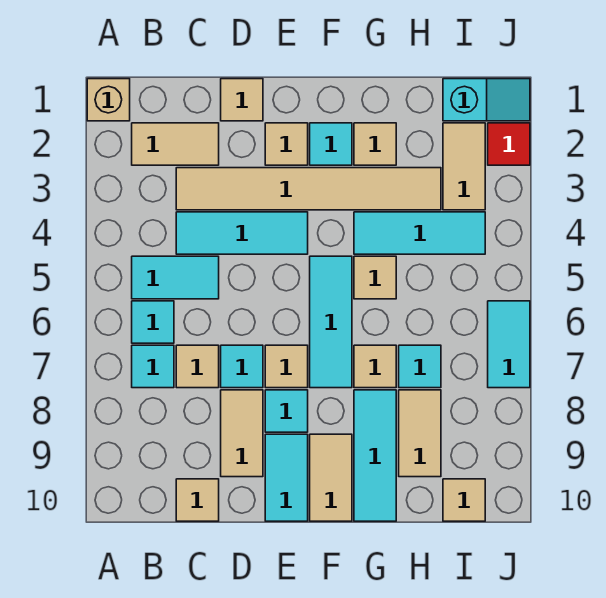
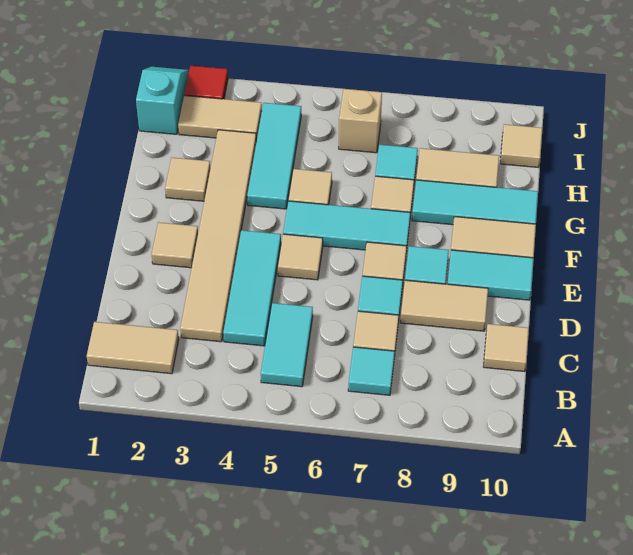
tan brick A1 level 1 -> tan brick I6 level 1
tan tile B2:C2 level 1 -> tan tile B1:B2 level 1
cyan tile B6 level 1 -> none
tan tile D1 level 1 -> tan tile E5 level 1
cyan tile F2 level 1 -> none
cyan tile J6:J7 level 1 -> none

